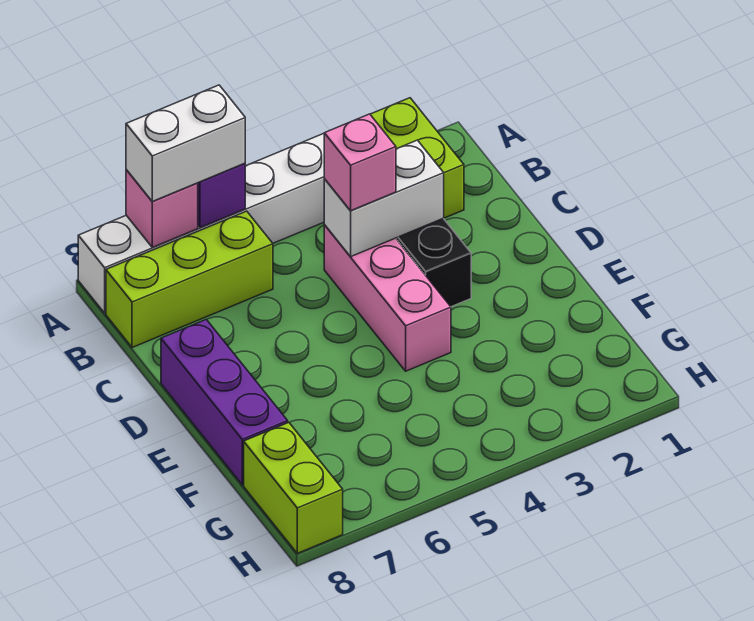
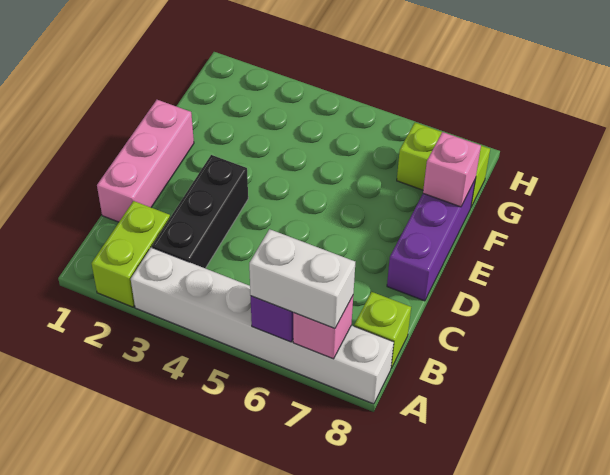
lime brick B6:B8 level 1 -> lime brick B8 level 1
white brick C3:C4 level 2 -> none
pink brick C4:E4 level 1 -> pink brick C1:E1 level 1
pink brick C4 level 3 -> pink brick F8 level 2
lime brick G8:H8 level 1 -> lime brick G7:G8 level 1

